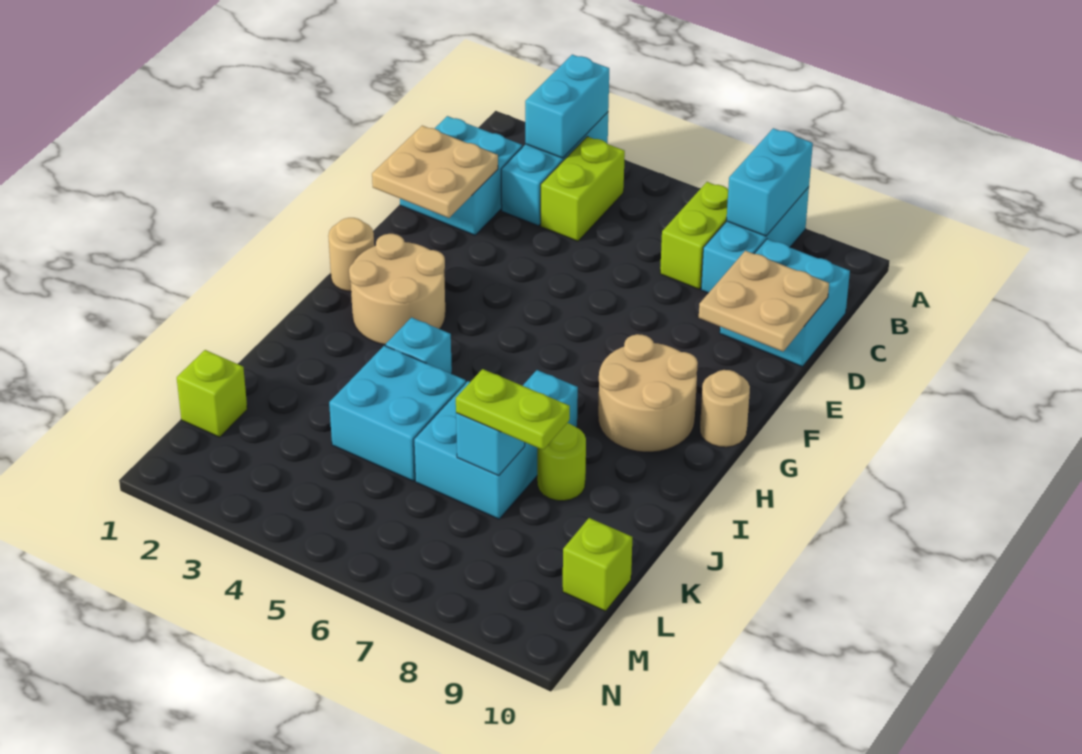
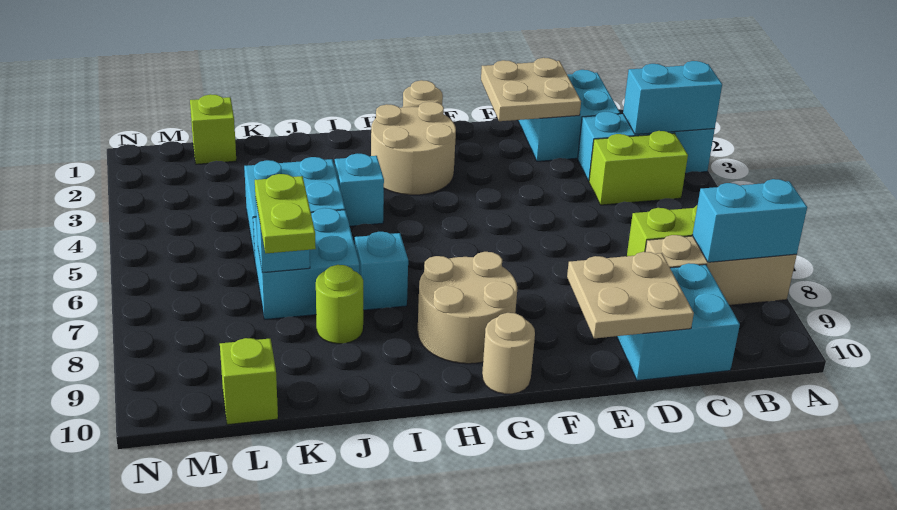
cyan brick A8:C8 level 1 -> tan brick A8:C8 level 1

